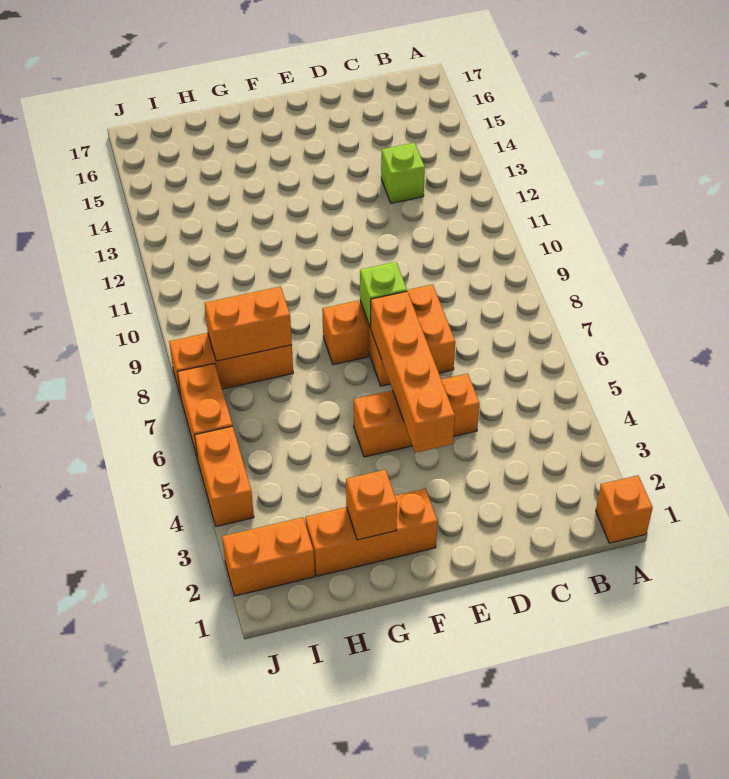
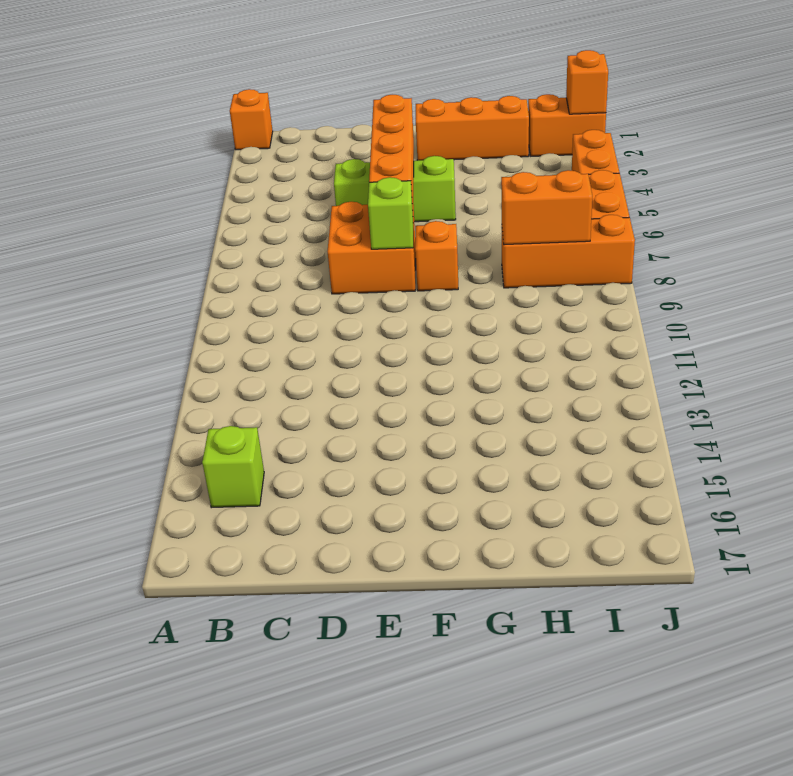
lime brick C13 level 1 -> lime brick B15 level 1
orange brick D5:F5 level 1 -> lime brick D5:F5 level 1
orange brick G2 level 2 -> orange brick J2 level 2

